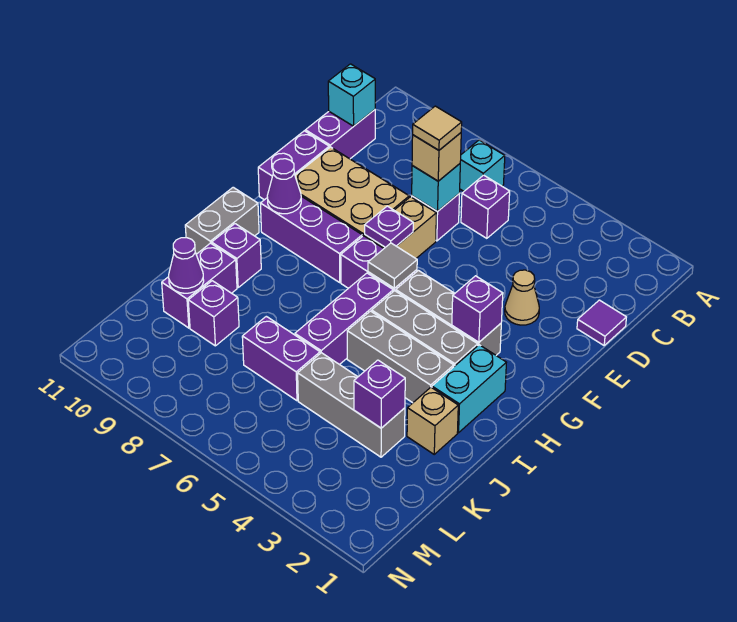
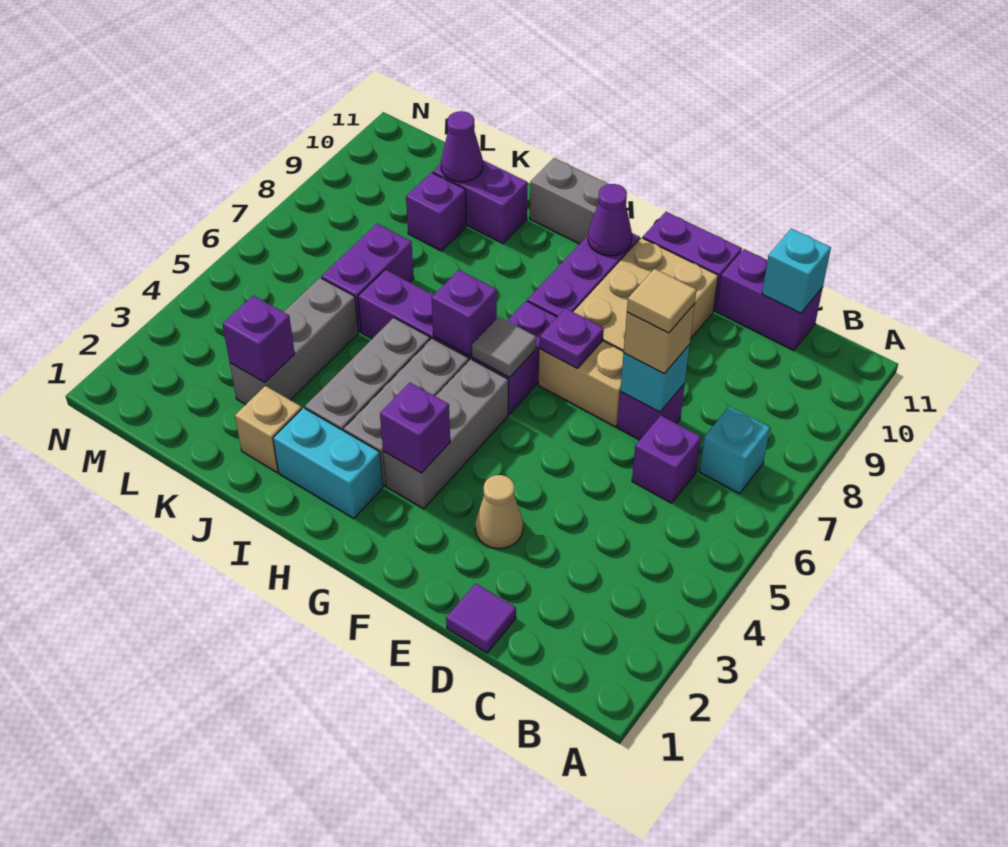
purple brick I10 level 1 -> purple brick H6 level 2

